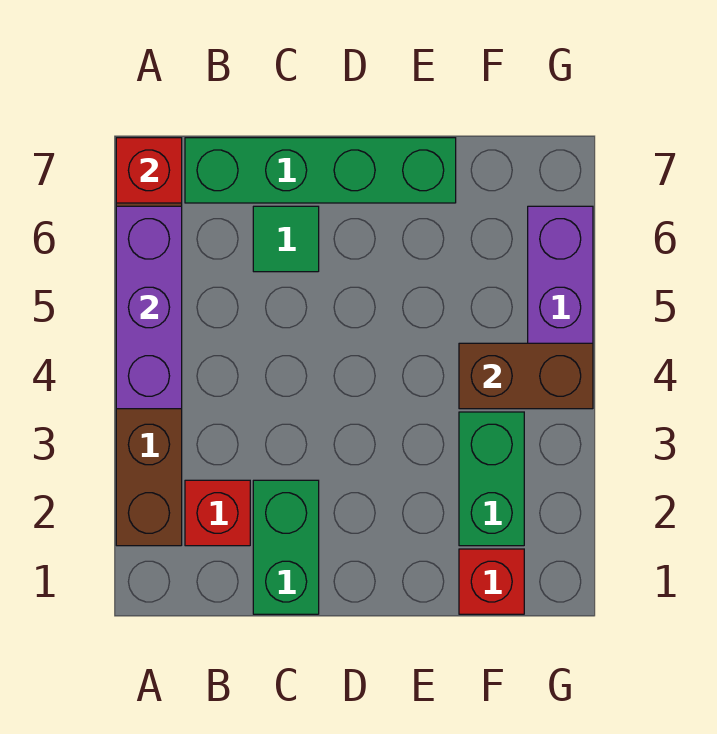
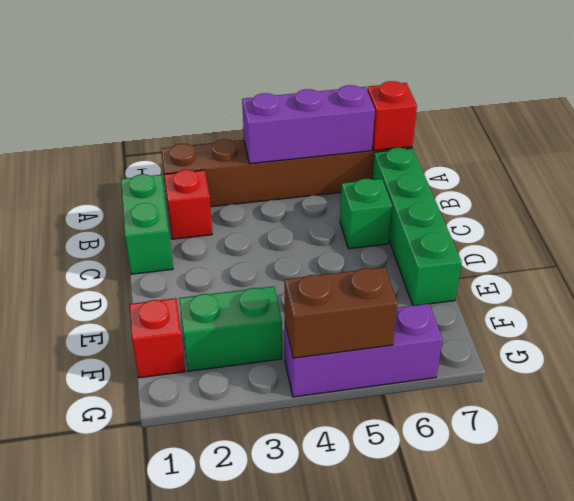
green brick C1:C2 level 1 -> green brick B1:C1 level 1
green tile C6 level 1 -> green brick C6 level 1
brown brick F4:G4 level 2 -> brown brick G4:G5 level 2

